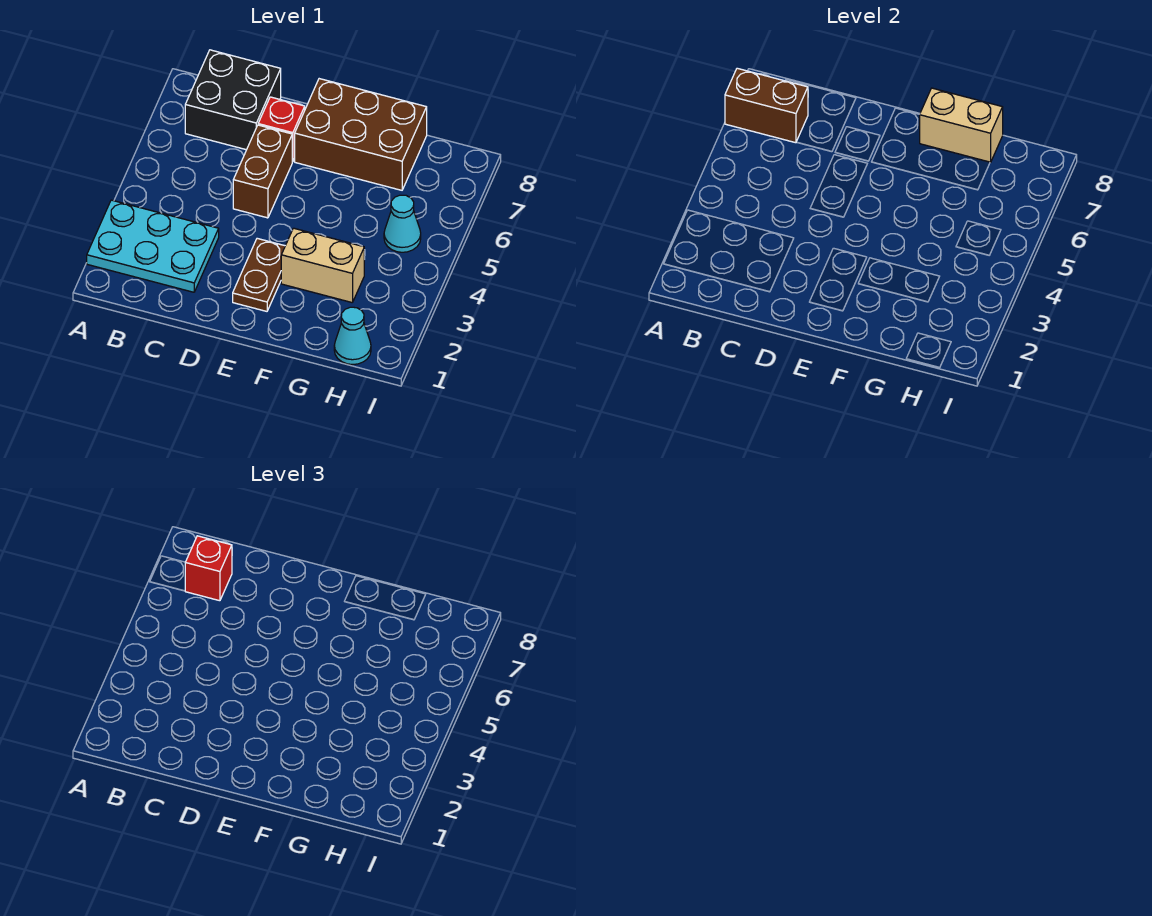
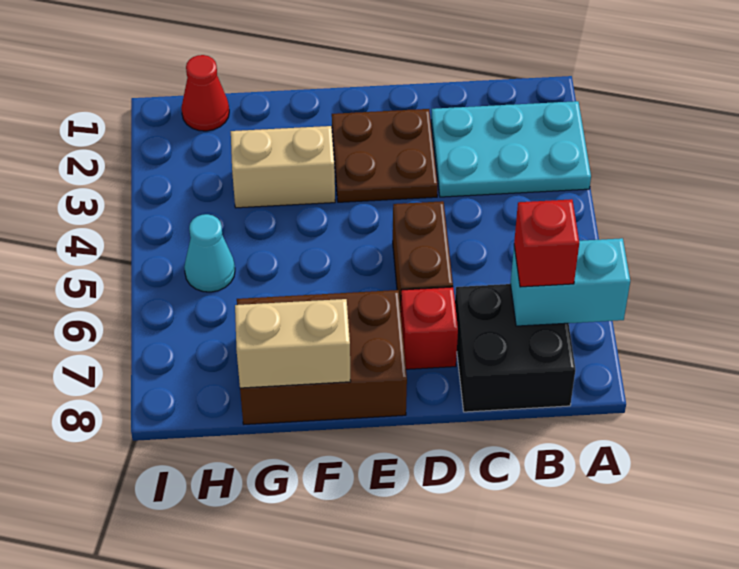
brown brick A7:B7 level 2 -> cyan brick A7:B7 level 2
brown plate E2:E3 level 1 -> brown plate D2:E3 level 1
cyan cone H1 level 1 -> red cone H1 level 1

